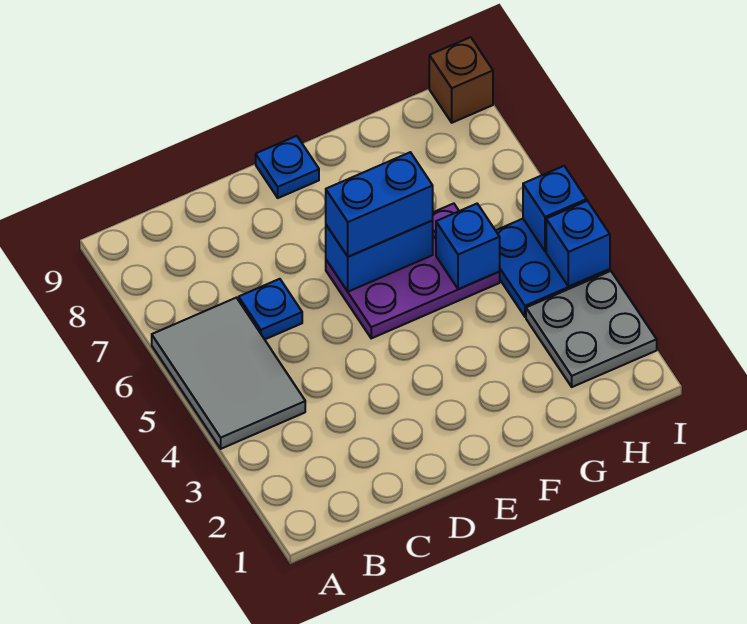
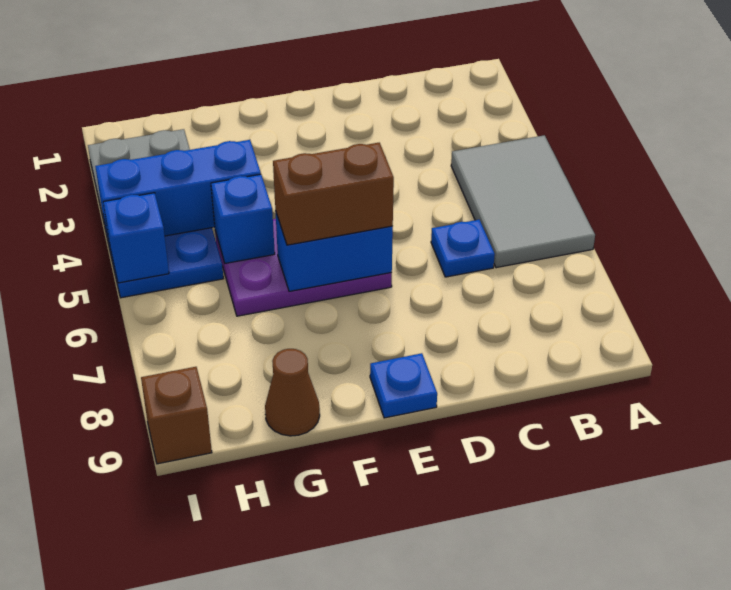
blue brick E6:F6 level 3 -> brown brick E6:F6 level 3
none -> brown cone G9 level 1
blue brick I4 level 2 -> blue brick G4:I4 level 2

